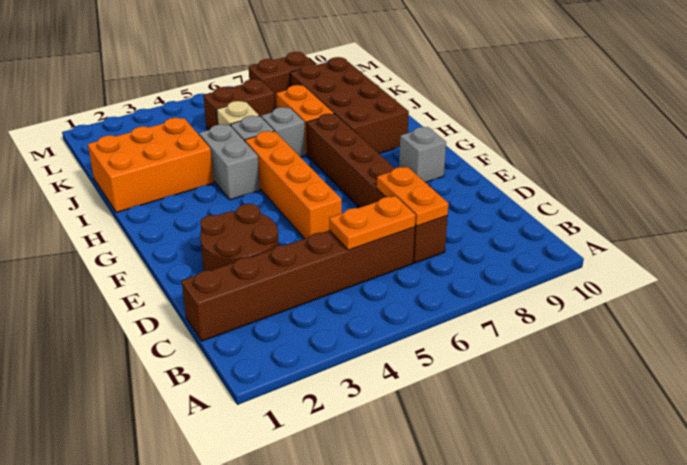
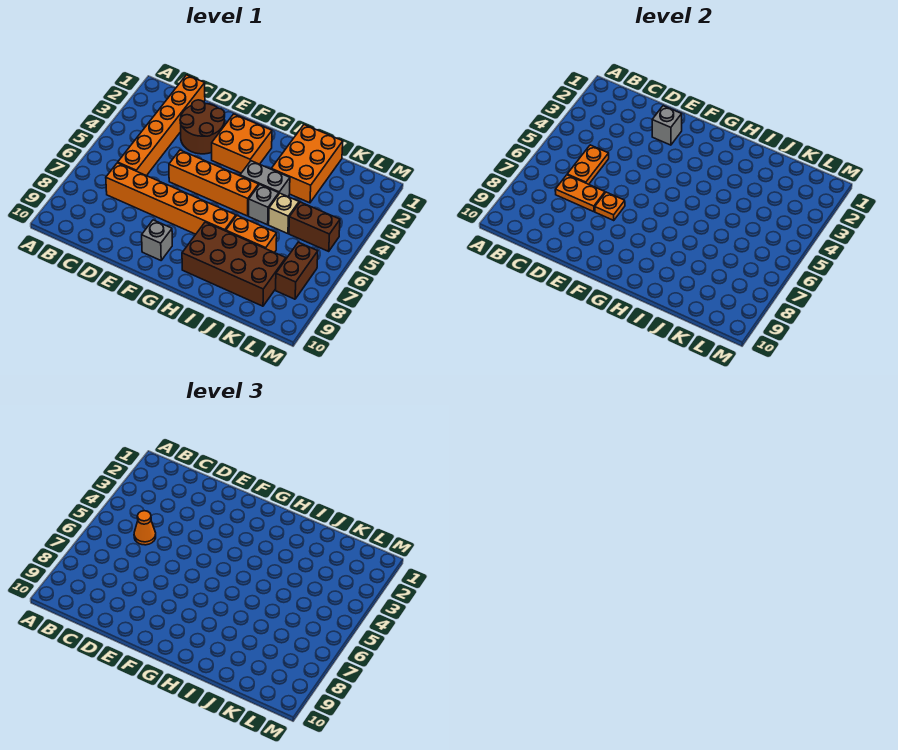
brown brick C1:C6 level 1 -> orange brick C1:C6 level 1
none -> orange cone C5 level 3
brown brick C7:H7 level 1 -> orange brick C7:H7 level 1
none -> orange plate E7 level 2
none -> orange brick F2:G3 level 1
grey brick I6 level 1 -> grey brick E2 level 2
brown brick K5:K6 level 1 -> brown brick K5:L5 level 1

